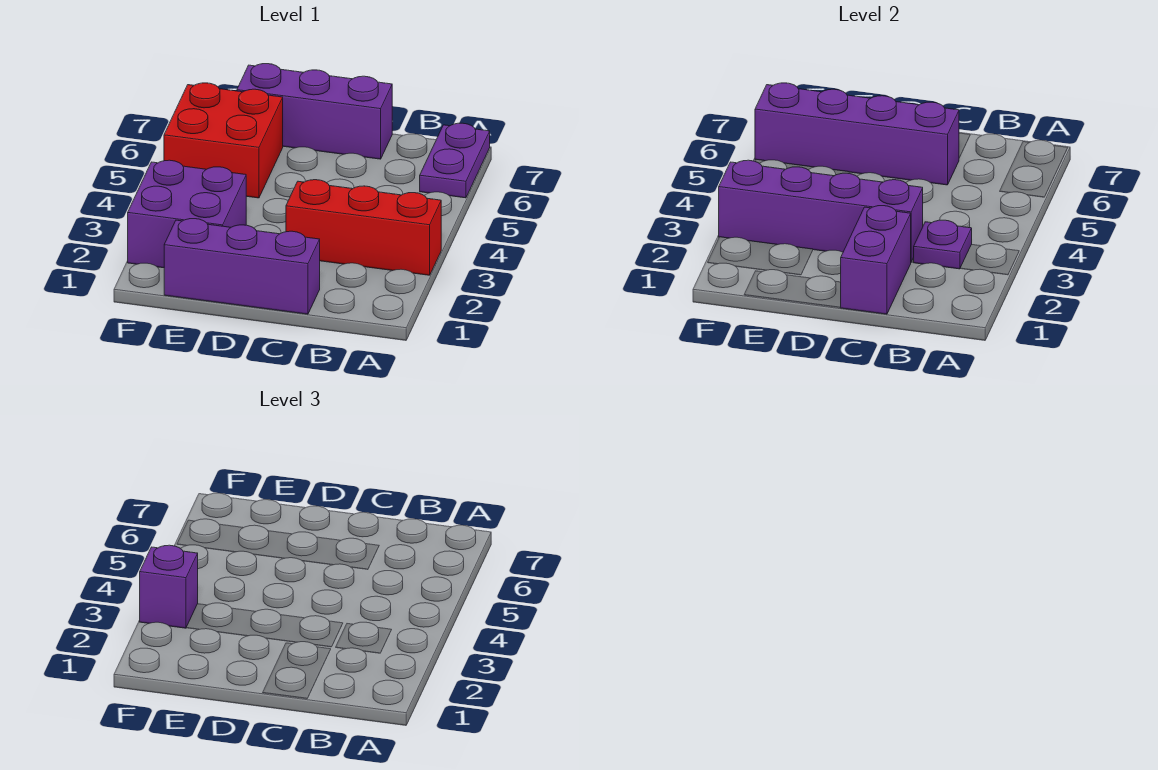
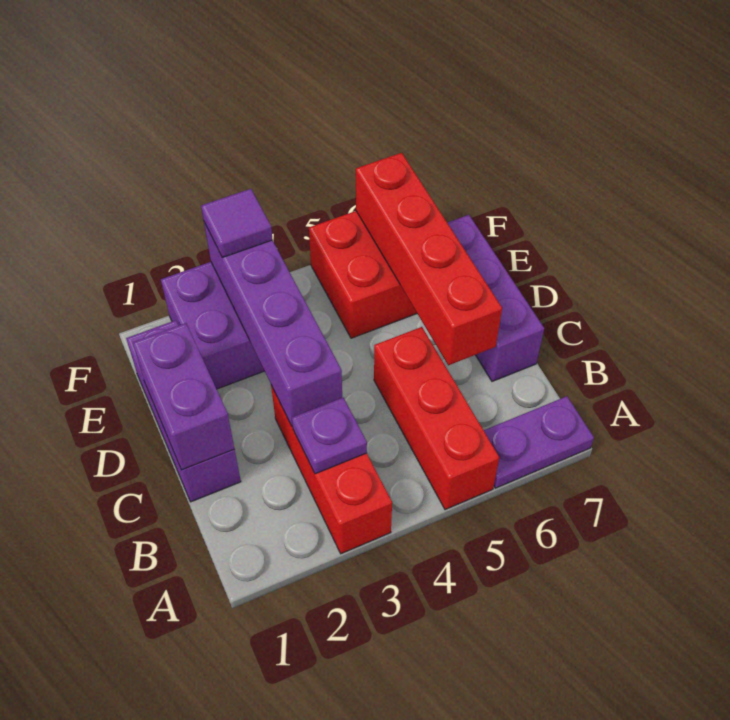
none -> red brick A5:C5 level 1
purple brick C1:C2 level 2 -> purple brick C1:D1 level 2
purple brick C6:F6 level 2 -> red brick C6:F6 level 2
purple brick F3 level 3 -> purple tile F3 level 3

